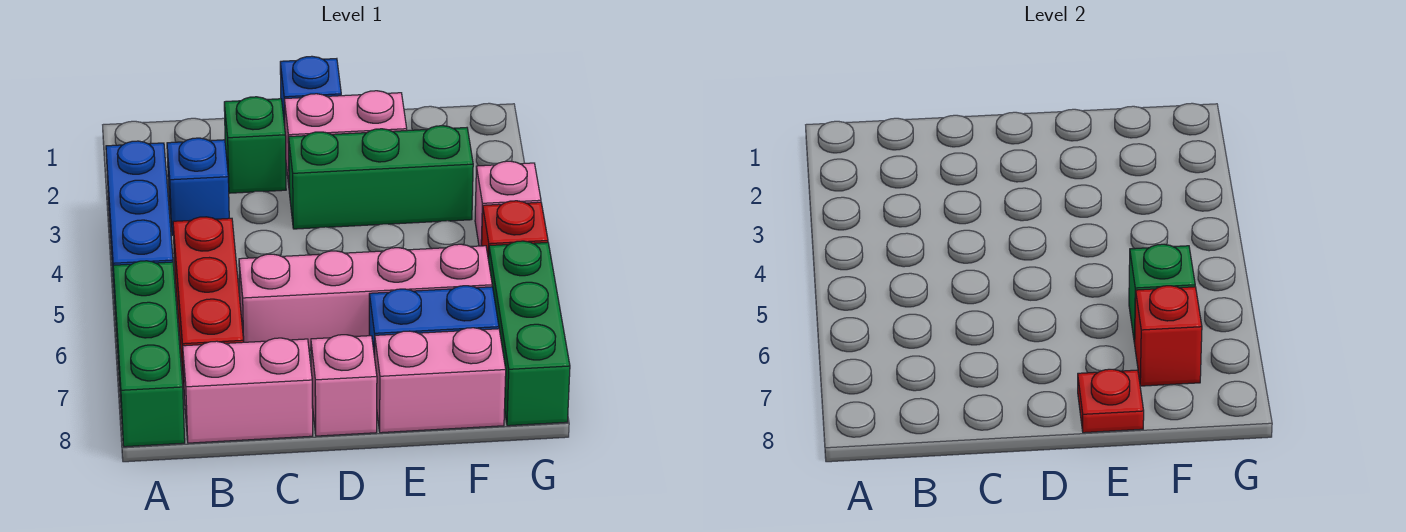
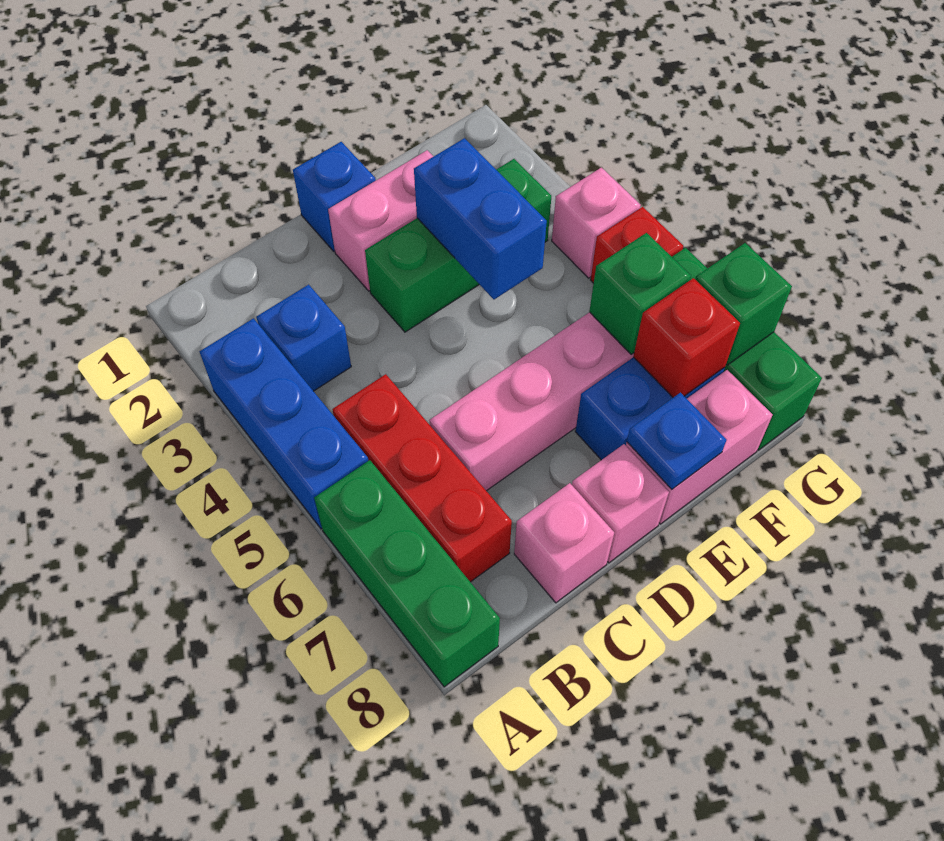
pink brick B8:C8 level 1 -> pink brick C8 level 1
green brick C2 level 1 -> green brick G7 level 2
none -> blue brick E3:E4 level 2
red plate E8 level 2 -> blue plate E8 level 2

